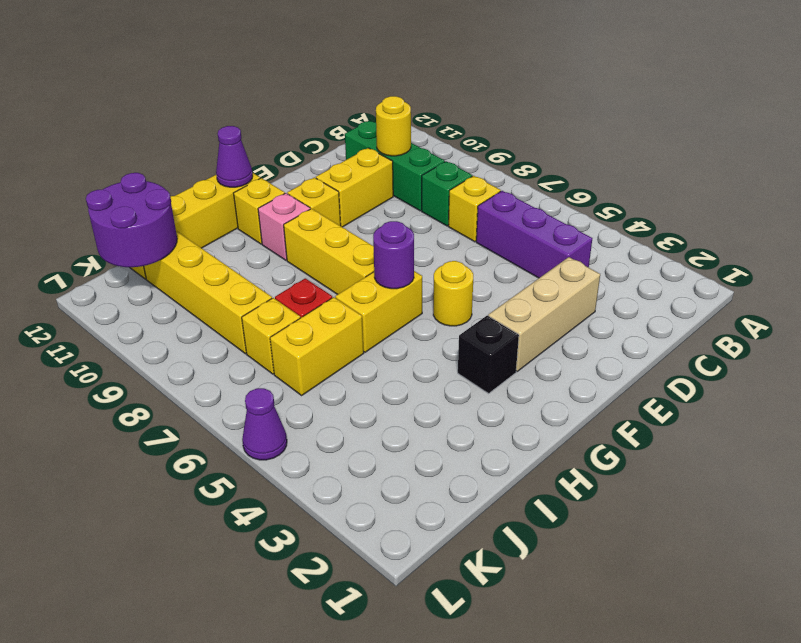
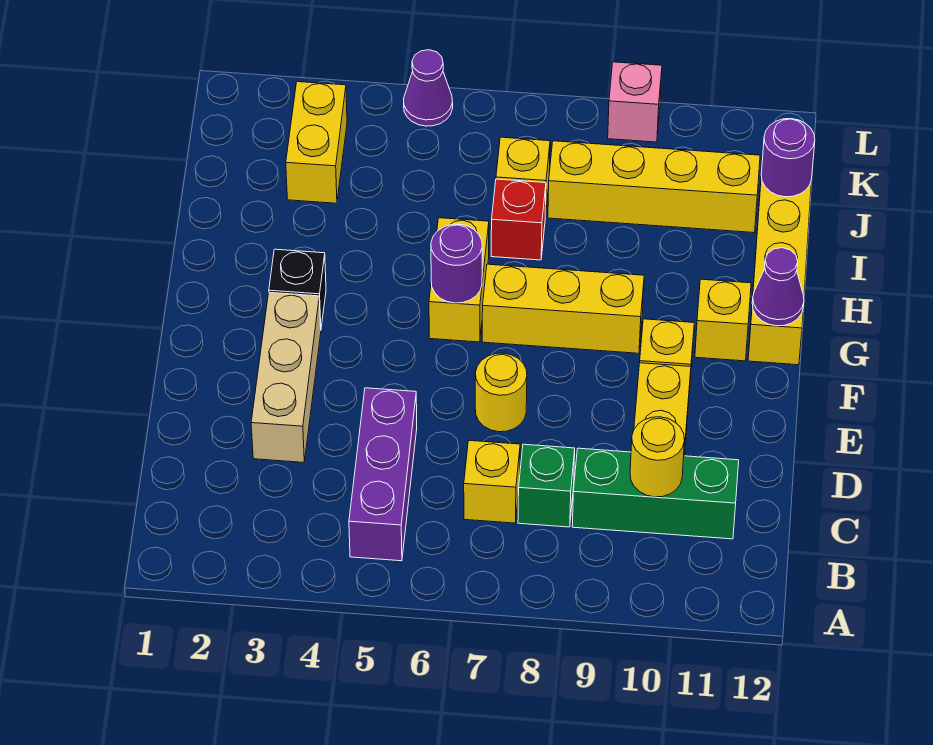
purple brick C4:C6 level 1 -> purple brick B5:D5 level 1
yellow round brick F5 level 1 -> yellow round brick E7 level 1
pink brick G10 level 1 -> pink brick L9 level 1
yellow brick I6:J6 level 1 -> yellow brick J3:K3 level 1
purple round brick J11:K12 level 2 -> purple round brick J12 level 2

